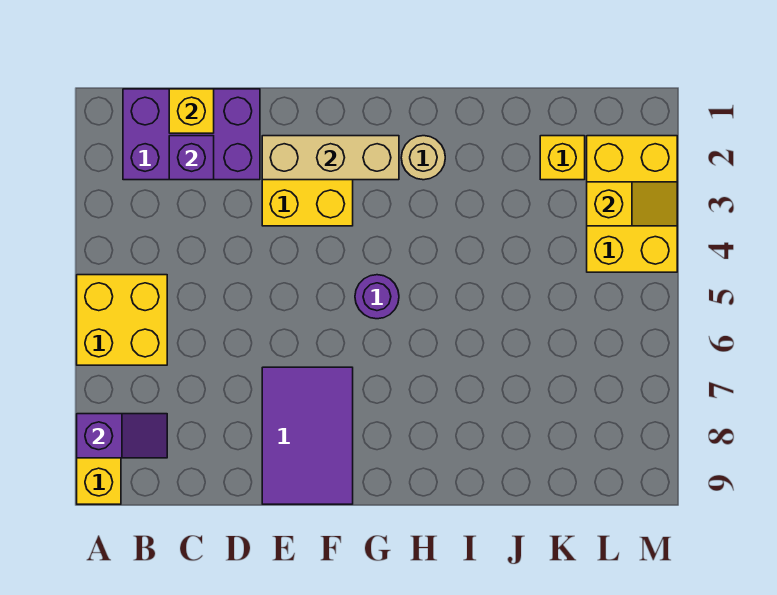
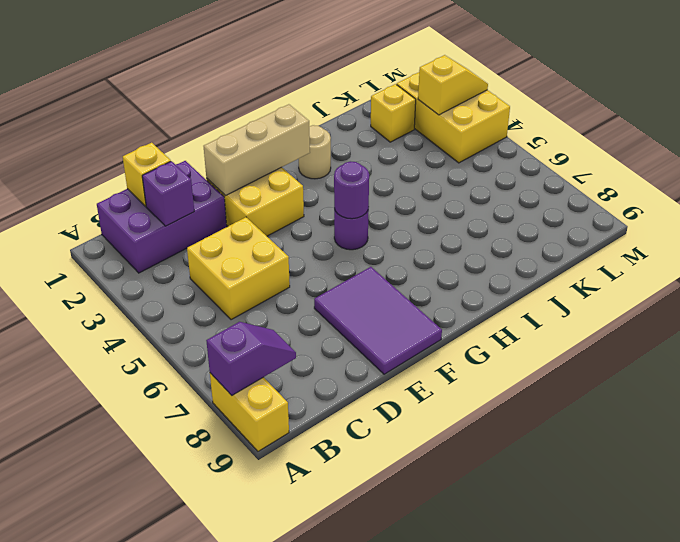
yellow brick A5:B6 level 1 -> yellow brick C4:D5 level 1
none -> purple round brick G5 level 2

